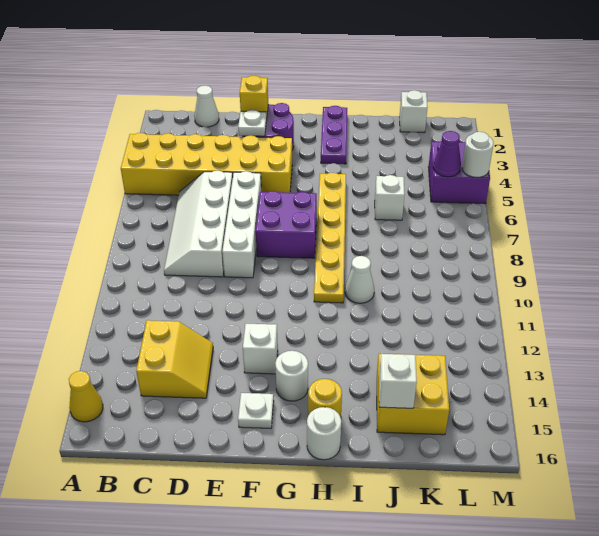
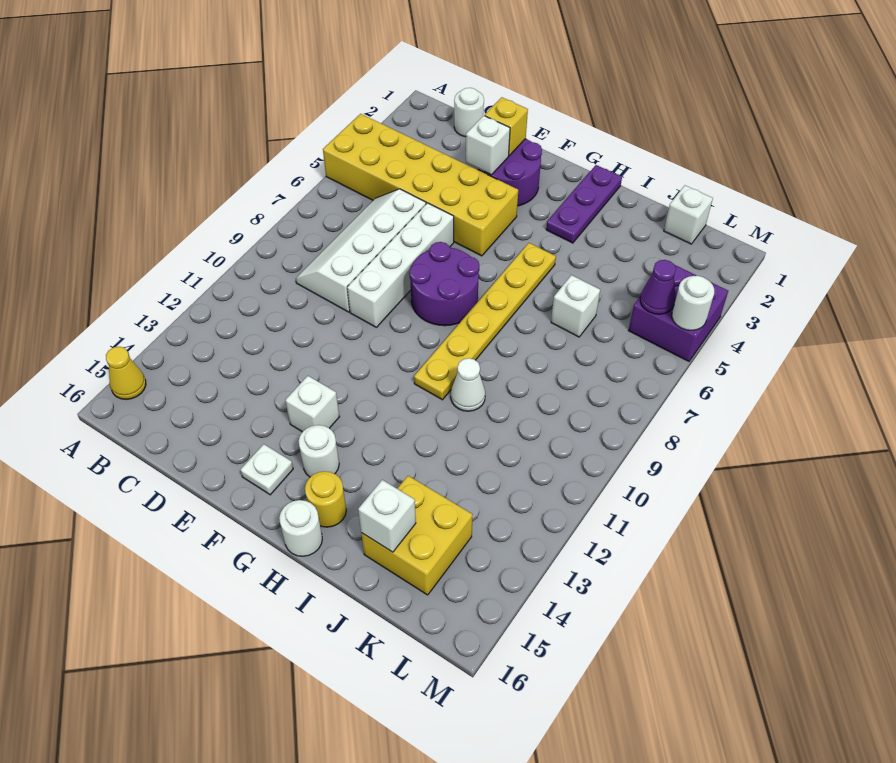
white cone C1 level 1 -> white round brick C1 level 1
yellow slope C13:D14 level 1 top C -> none
white plate E3 level 2 -> white brick E3 level 2
purple brick F7:G8 level 1 -> purple round brick F7:G8 level 1

